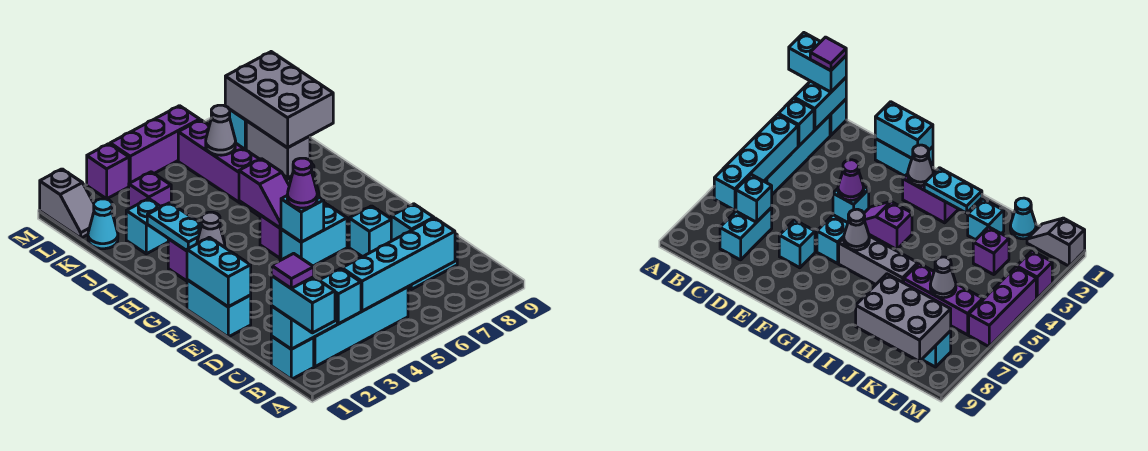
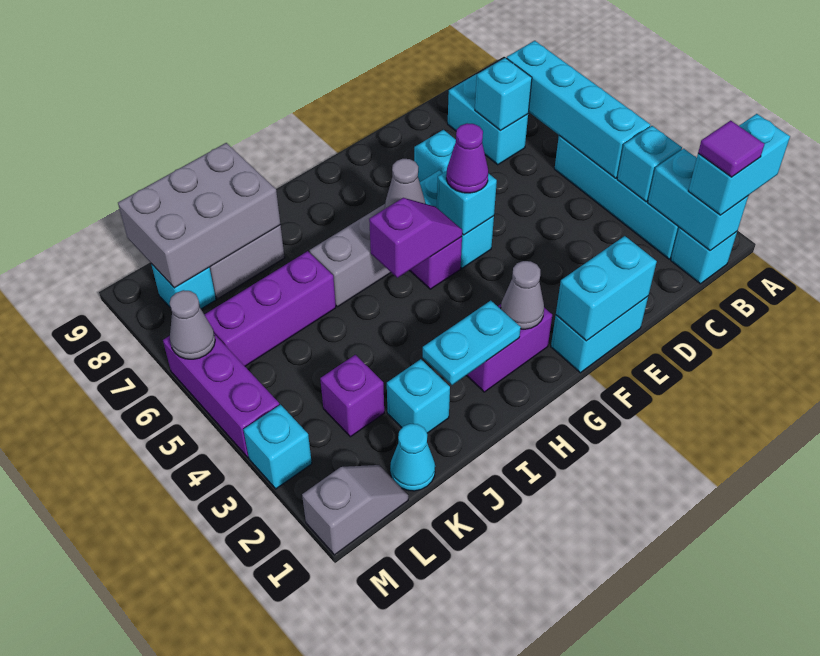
grey cone K6 level 2 -> grey cone M6 level 2
purple brick M3 level 1 -> cyan brick M3 level 1

